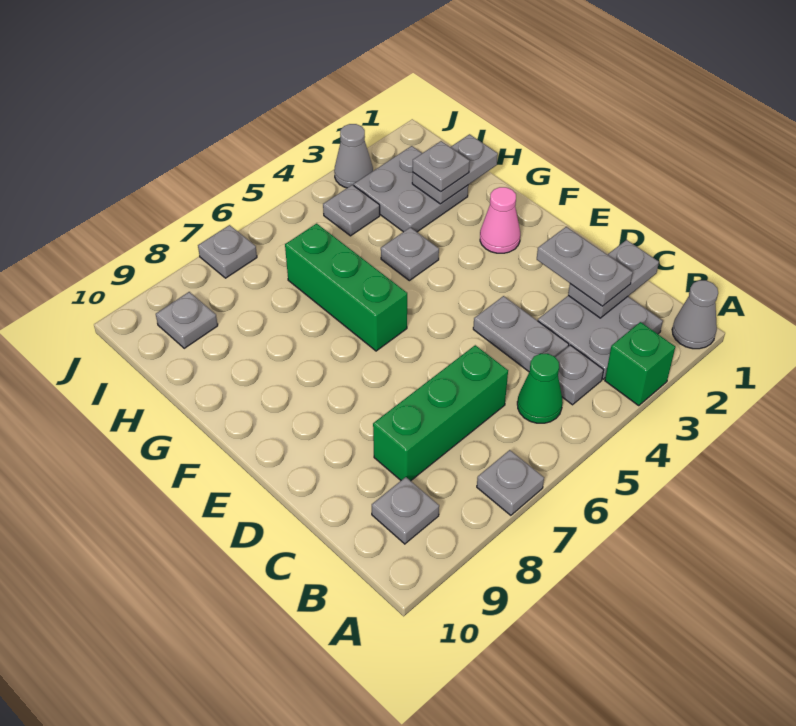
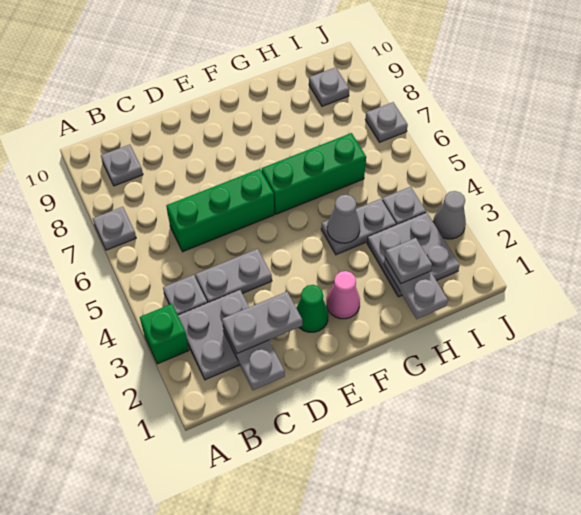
grey cone A1 level 1 -> grey cone G4 level 2
green cone B5 level 1 -> green cone E2 level 1
green brick C6:C8 level 1 -> green brick C6:E6 level 1
grey plate G4 level 1 -> grey plate G4:H4 level 1

